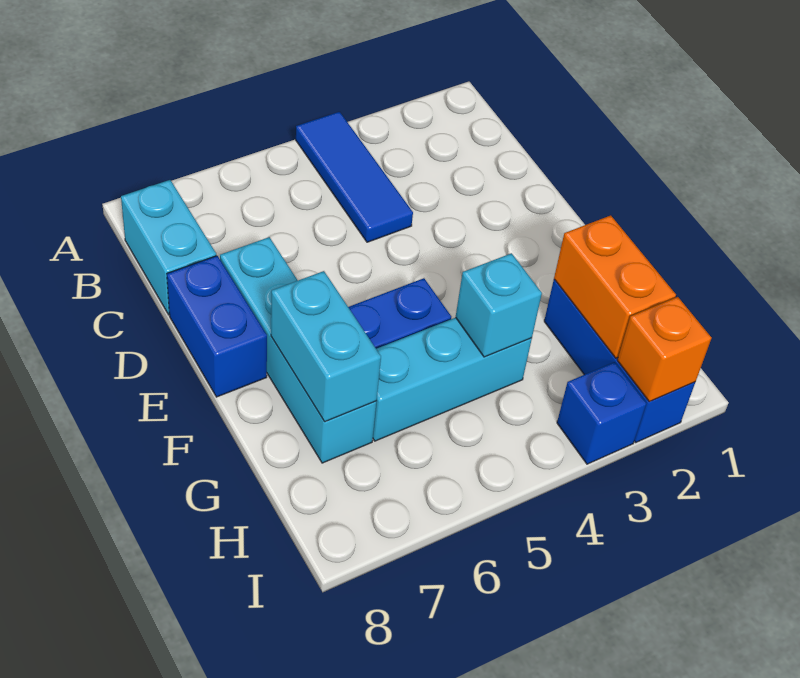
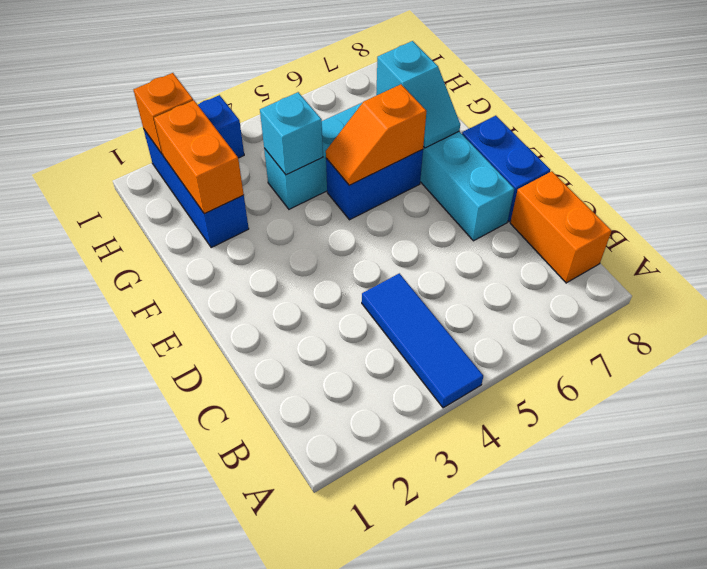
cyan brick B8:C8 level 1 -> orange brick B8:C8 level 1
none -> orange slope F5:F6 level 2 top 6
cyan brick F7:G7 level 2 -> cyan slope F7:G7 level 2 top G

